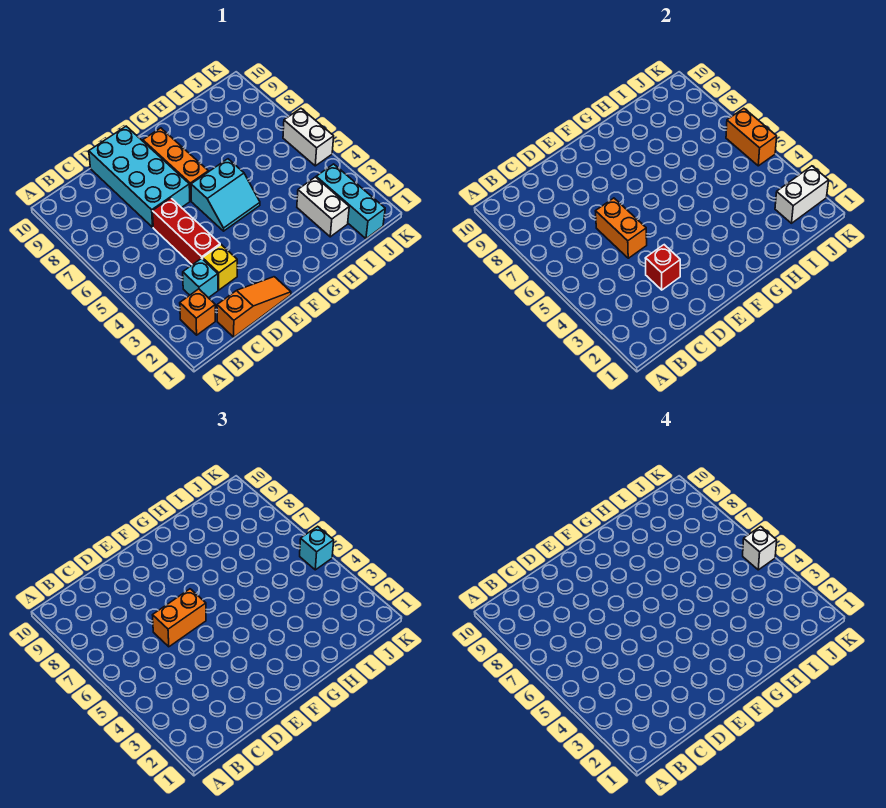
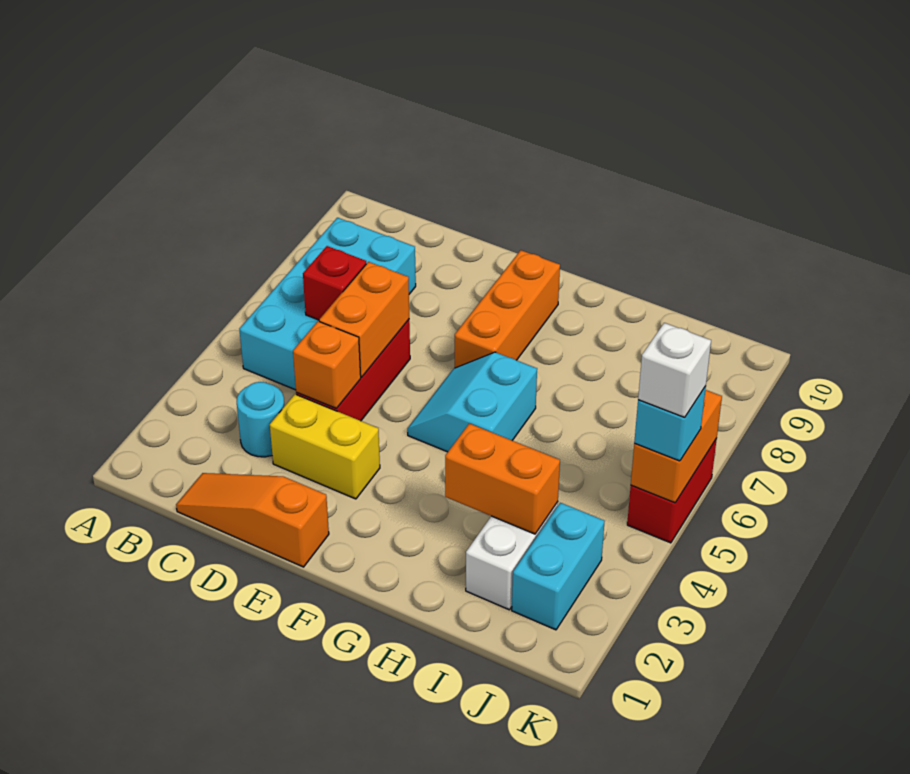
orange brick B2 level 1 -> orange brick D4 level 2
orange slope C1:E1 level 1 top C -> orange slope C1:E1 level 1 top E
cyan brick C3 level 1 -> cyan round brick C3 level 1
yellow brick D3 level 1 -> yellow brick D3:E3 level 1
red brick D3 level 2 -> red brick C6 level 2
orange brick D6:E6 level 3 -> orange brick H3:I3 level 2
cyan brick D7:E10 level 1 -> cyan brick B5:C8 level 1
cyan slope F5:G6 level 1 top 6 -> cyan slope F5:G6 level 1 top G
cyan brick J1:J3 level 1 -> cyan brick J2:J3 level 1
white brick J2:K2 level 2 -> none
white brick K5:K6 level 1 -> red brick K5:K6 level 1

